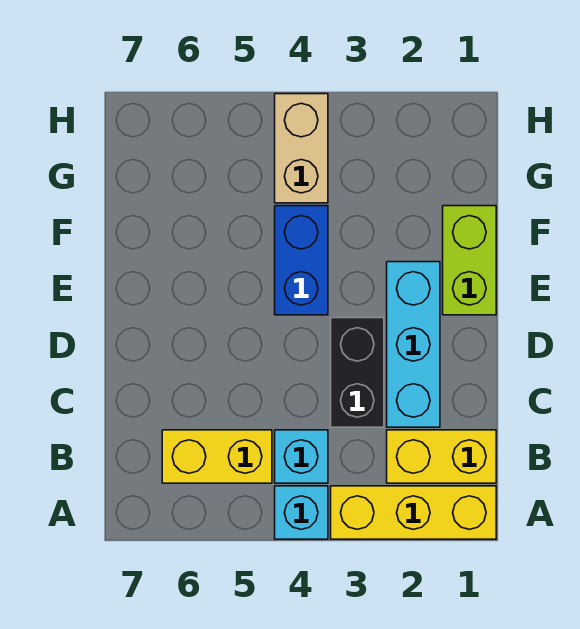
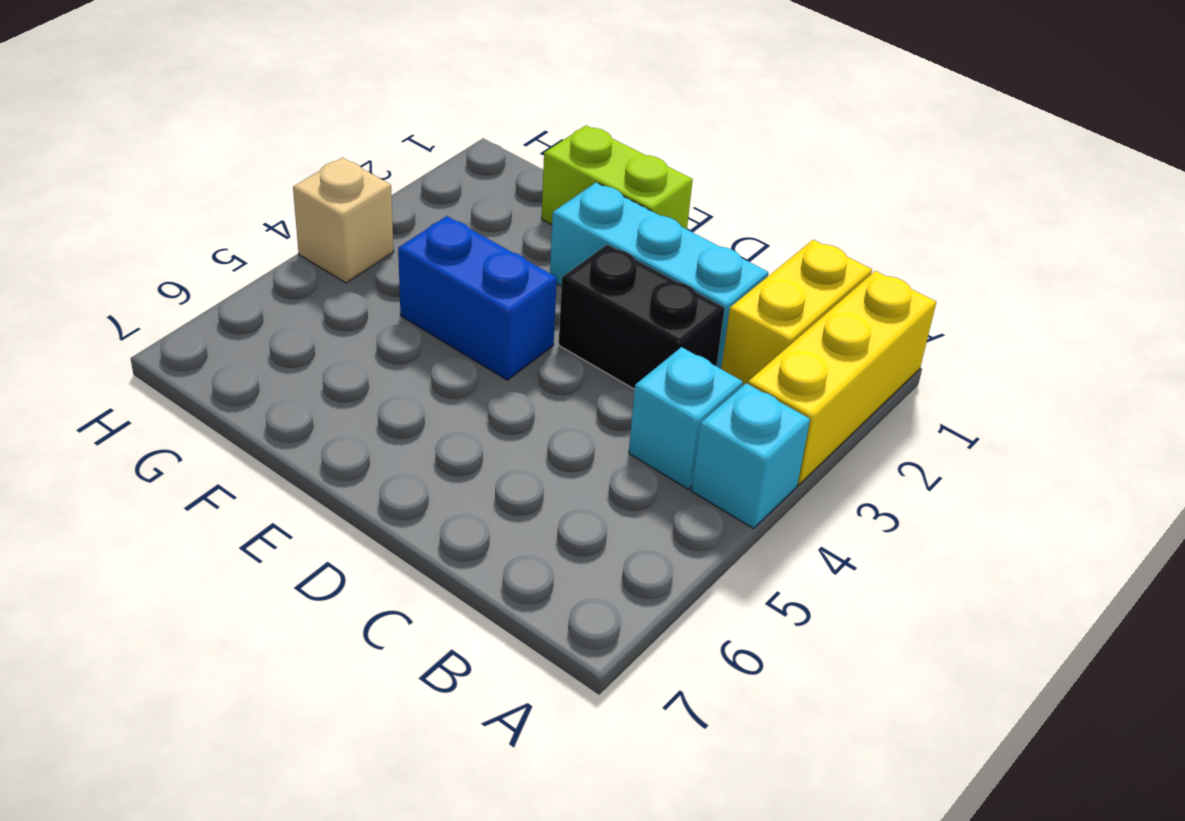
yellow brick B5:B6 level 1 -> none
tan brick G4:H4 level 1 -> tan brick H4 level 1

